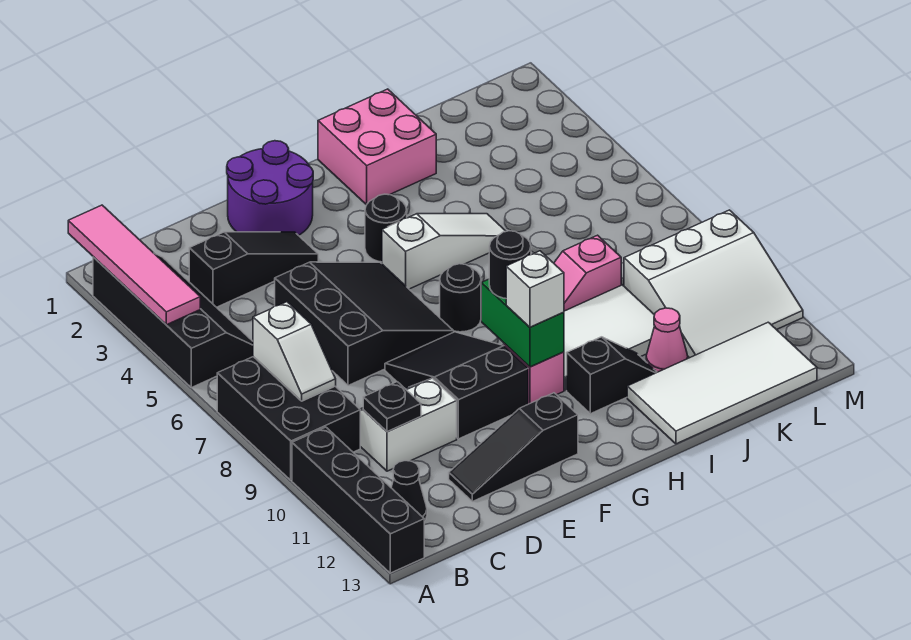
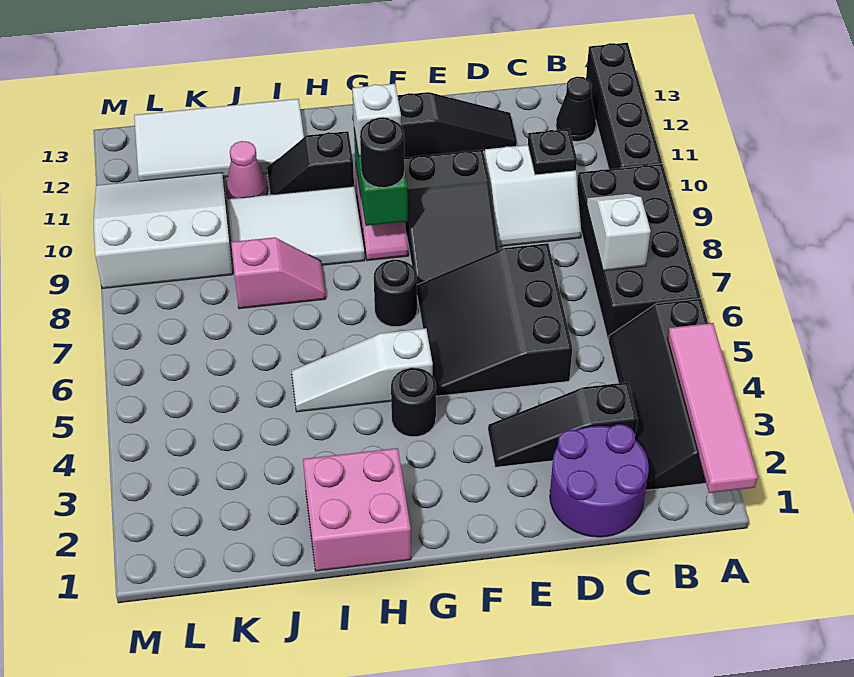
black brick A7:B9 level 1 -> black brick A6:B9 level 1
purple round brick E1:F2 level 1 -> purple round brick C1:D2 level 1

